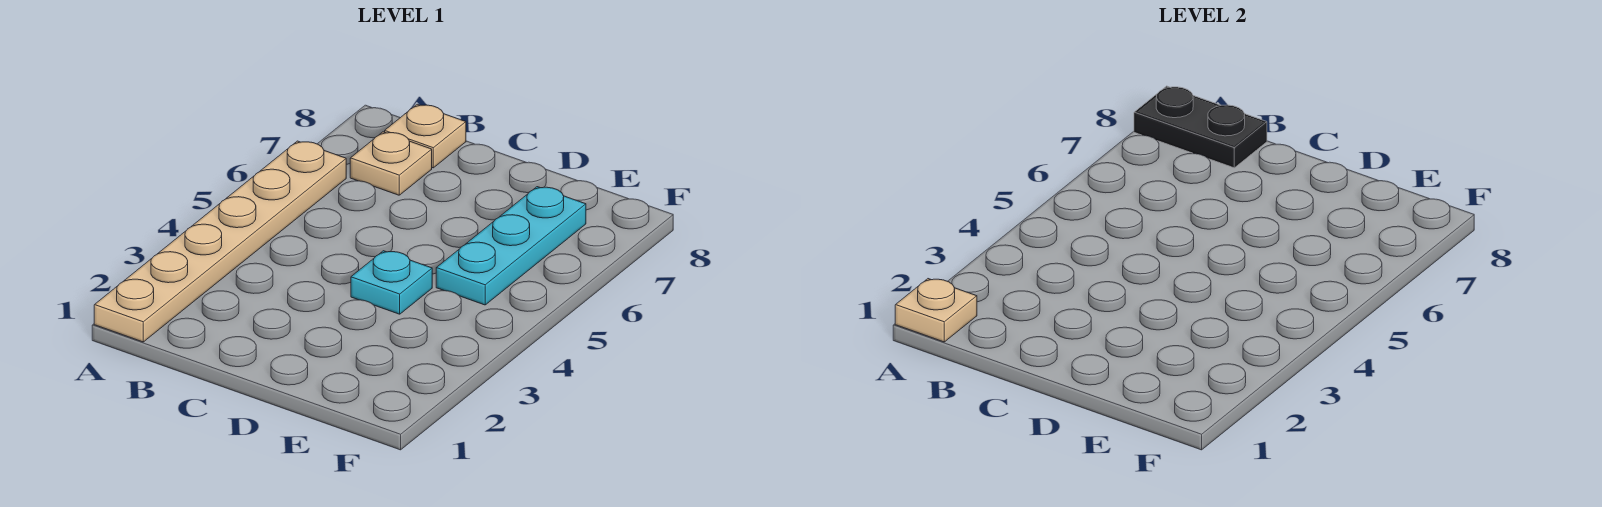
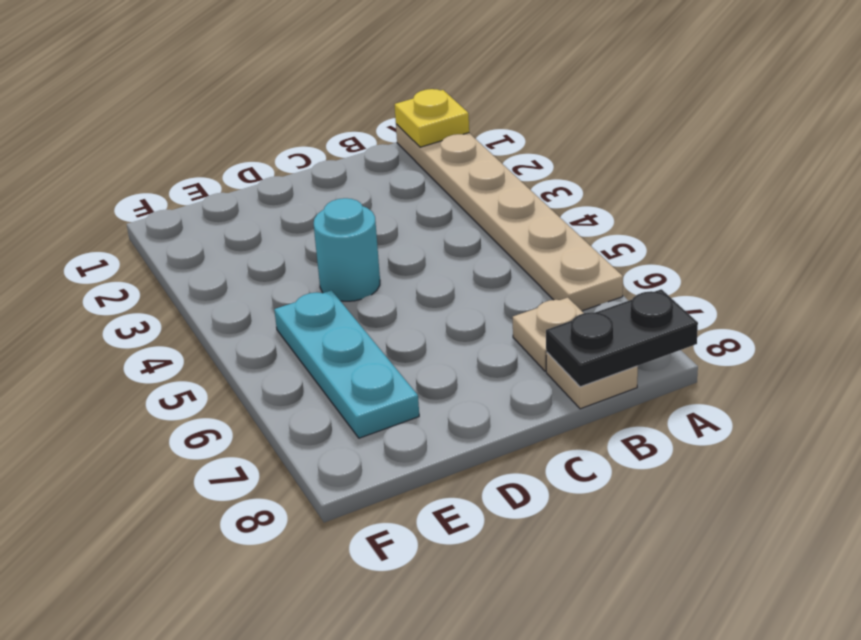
tan plate A1 level 2 -> yellow plate A1 level 2
cyan plate D4 level 1 -> cyan round brick D4 level 1

